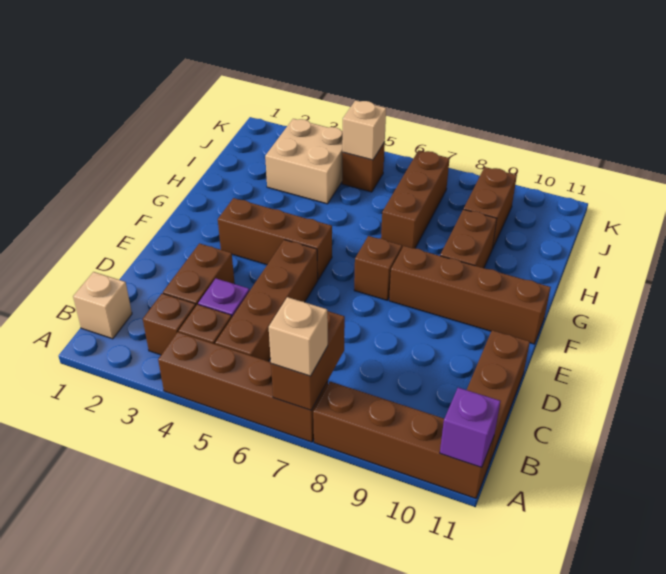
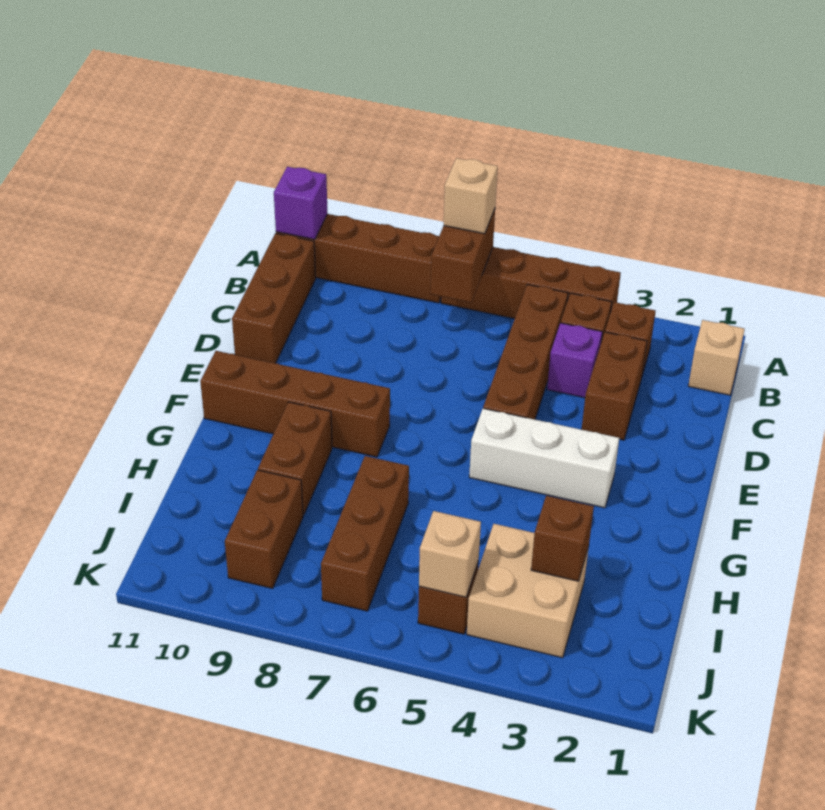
brown brick F3:F5 level 1 -> white brick F3:F5 level 1
brown brick F7 level 1 -> brown brick I3 level 2

